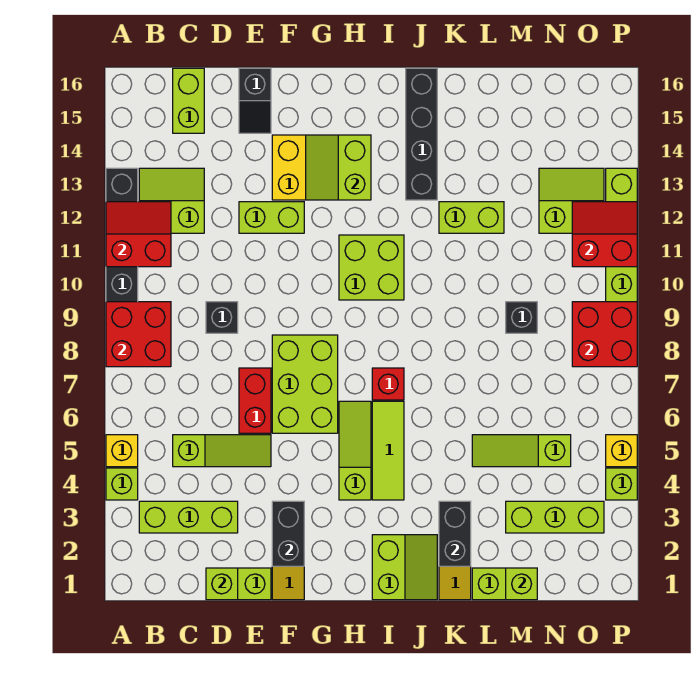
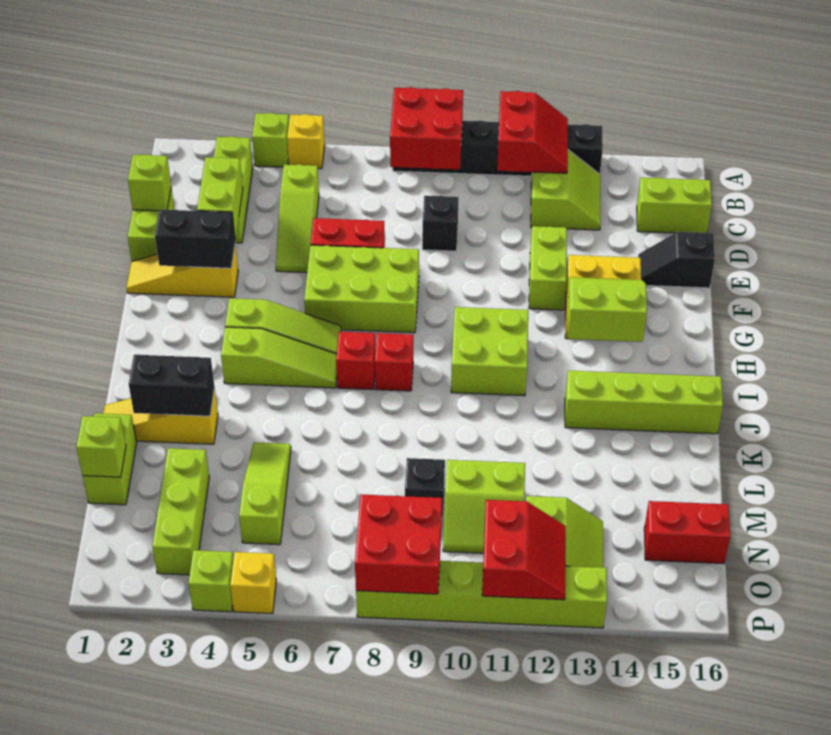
lime slope I1:J2 level 1 top I -> lime slope M10:N11 level 1 top M
lime tile I4:I6 level 1 -> lime slope I4:I6 level 1 top 4
none -> red brick I8 level 1
black brick J13:J16 level 1 -> lime brick J13:J16 level 1
lime brick K12:L12 level 1 -> lime brick D3:E3 level 2
none -> red brick N15:N16 level 1

